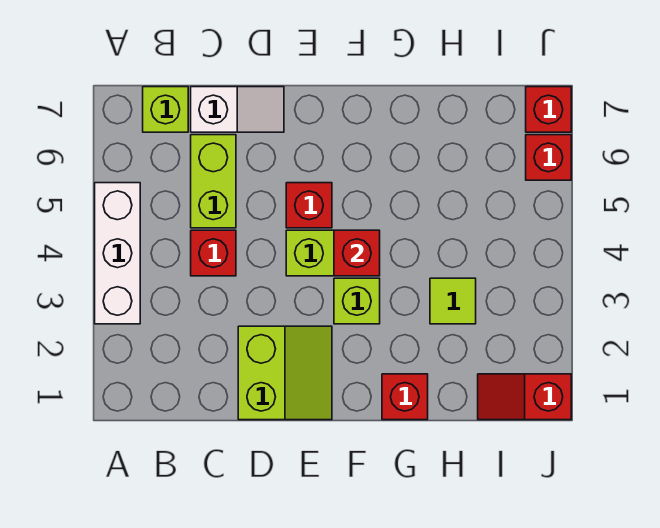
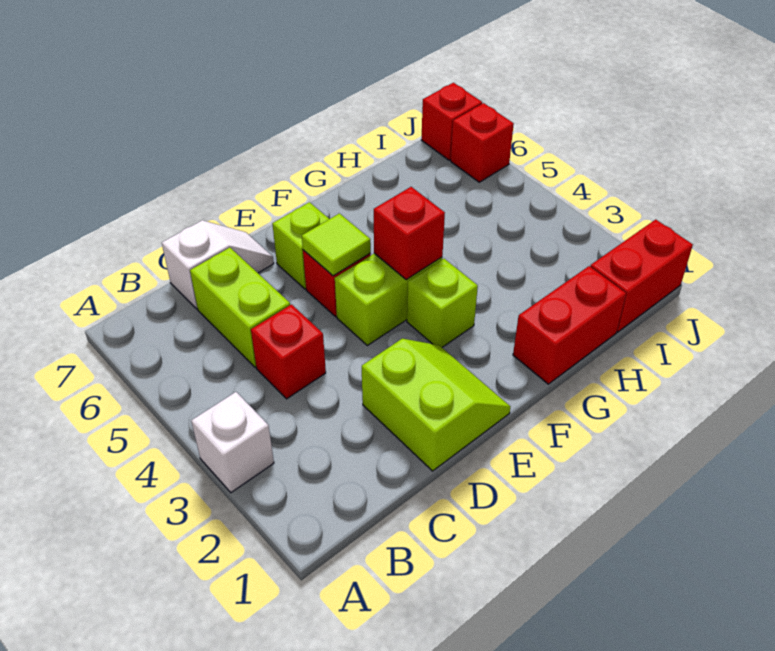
white brick A3:A5 level 1 -> white brick A3 level 1
lime brick B7 level 1 -> lime brick E6 level 1
red brick G1 level 1 -> red brick G1:H1 level 1
lime tile H3 level 1 -> lime tile E5 level 2
red slope I1:J1 level 1 top J -> red brick I1:J1 level 1

